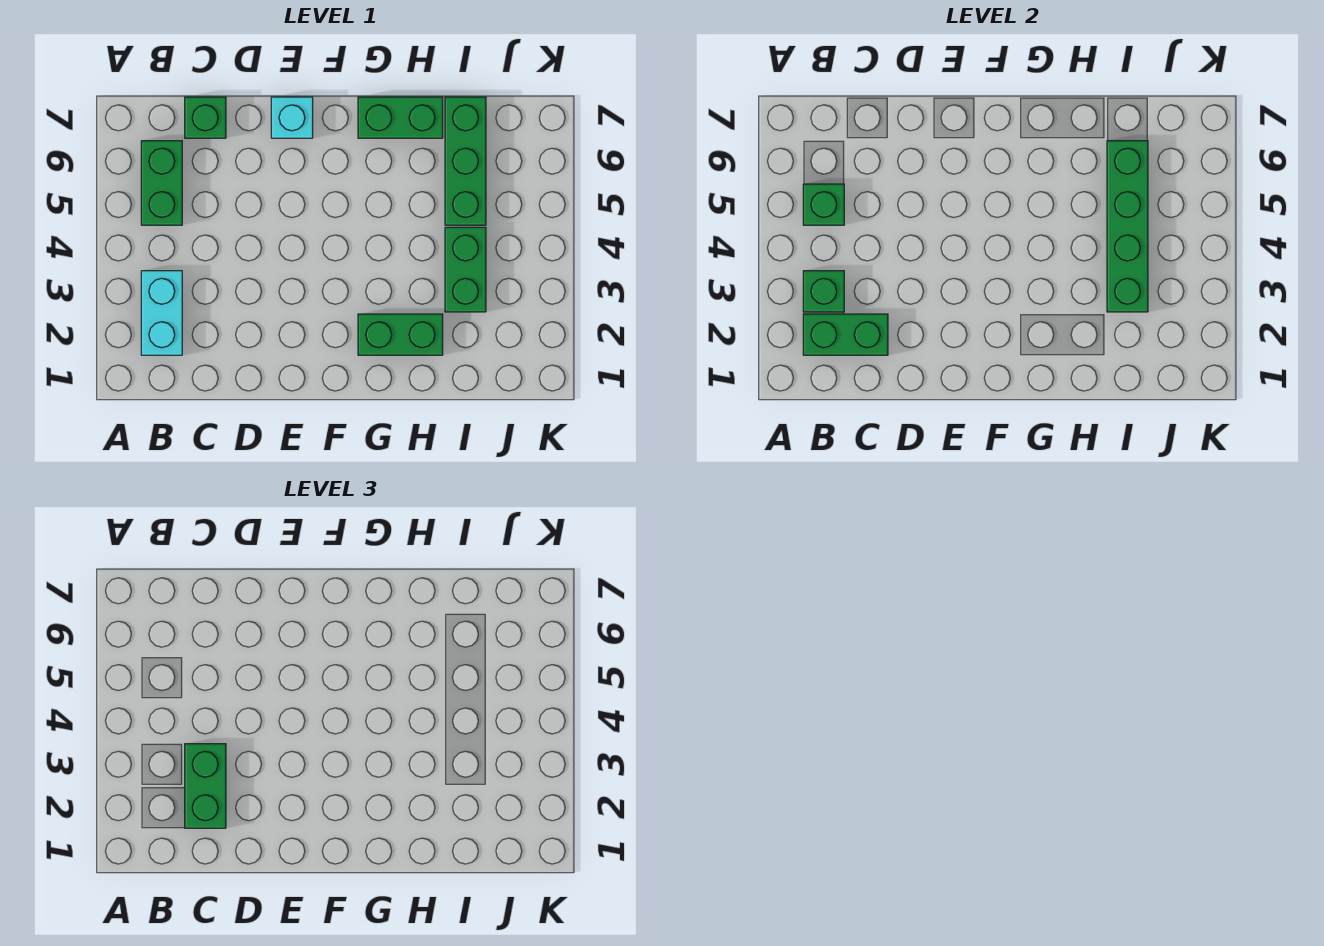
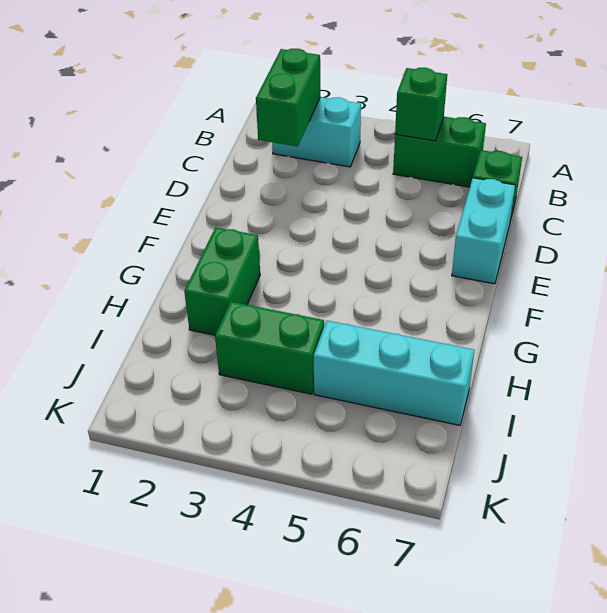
green brick B3 level 2 -> none
green brick C2:C3 level 3 -> none
cyan brick E7 level 1 -> cyan brick D7:E7 level 1
green brick G7:H7 level 1 -> none
green brick I3:I6 level 2 -> none
green brick I5:I7 level 1 -> cyan brick I5:I7 level 1

